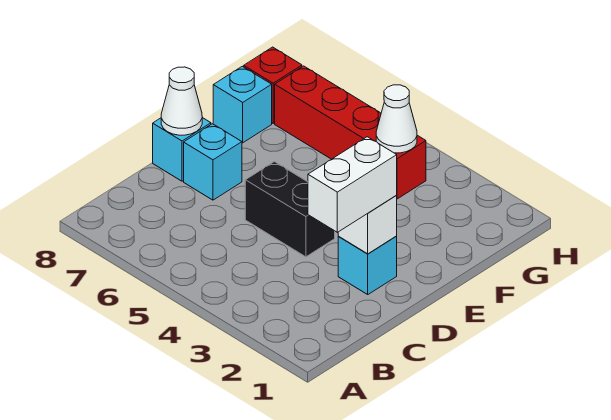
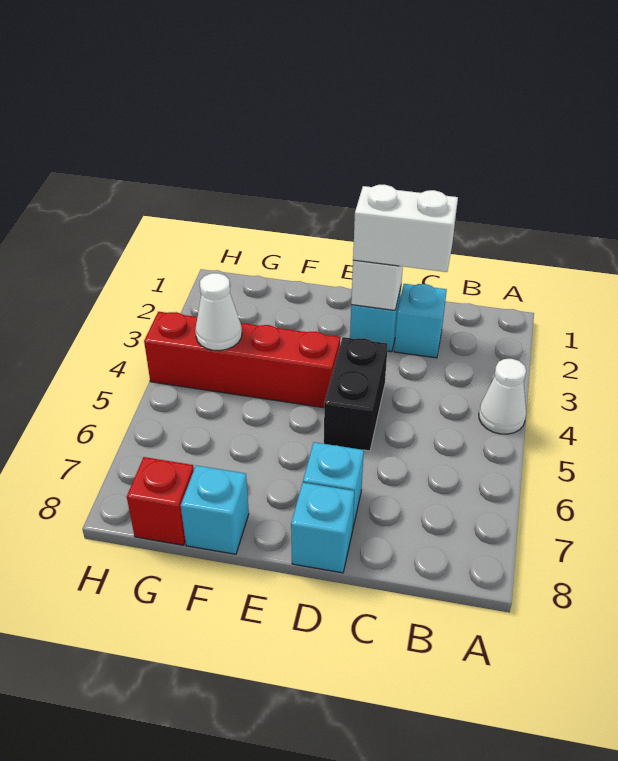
none -> cyan brick C2 level 1
white cone D8 level 2 -> white cone A4 level 1
red brick G4:G7 level 1 -> red brick E4:H4 level 1

